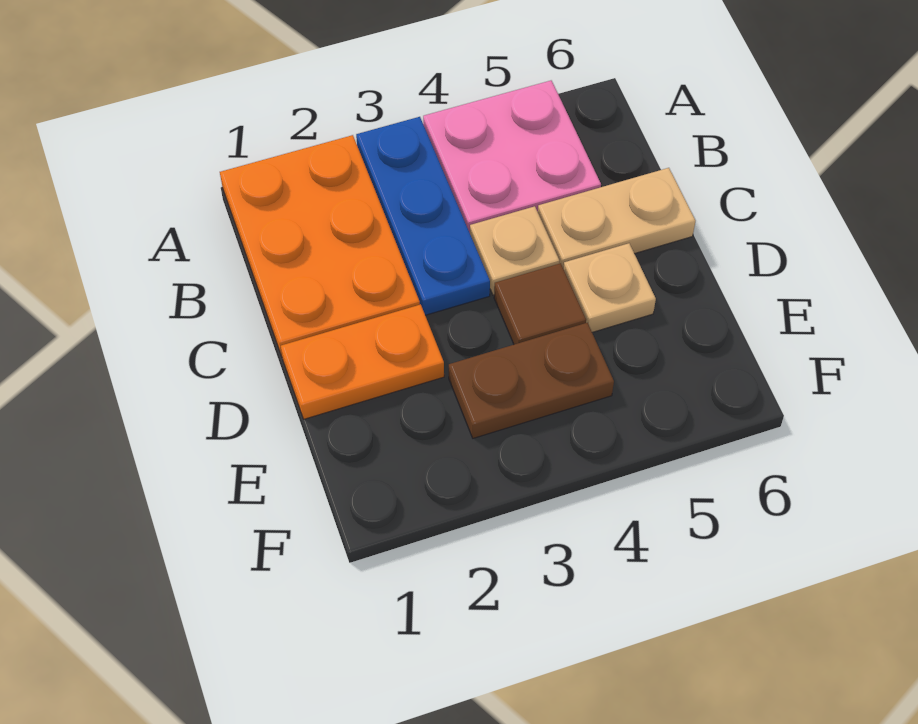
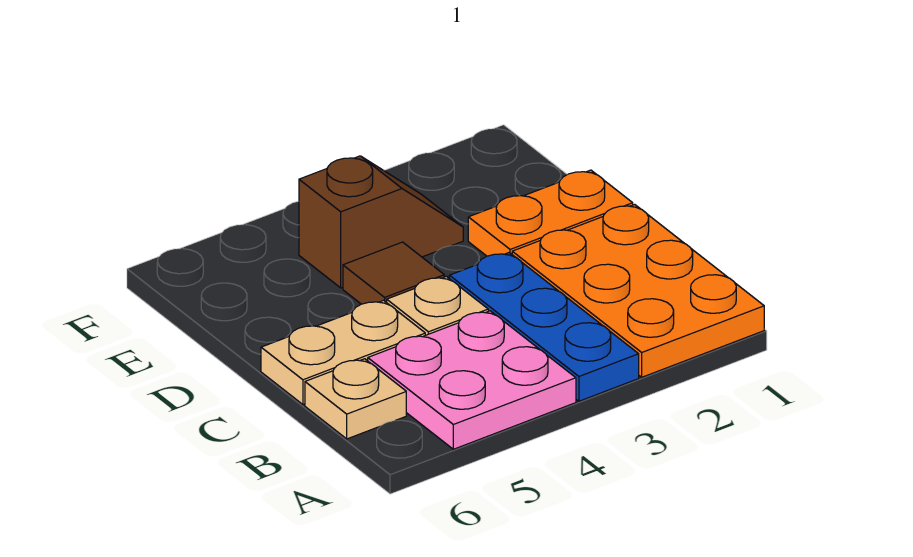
tan plate D5 level 1 -> tan plate B6 level 1
brown plate E3:E4 level 1 -> brown slope E3:E4 level 1 top 4

